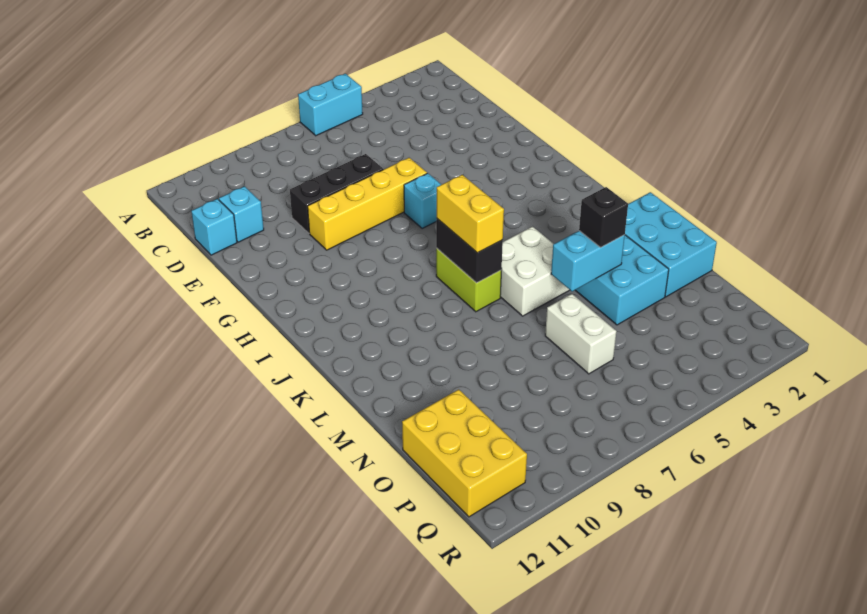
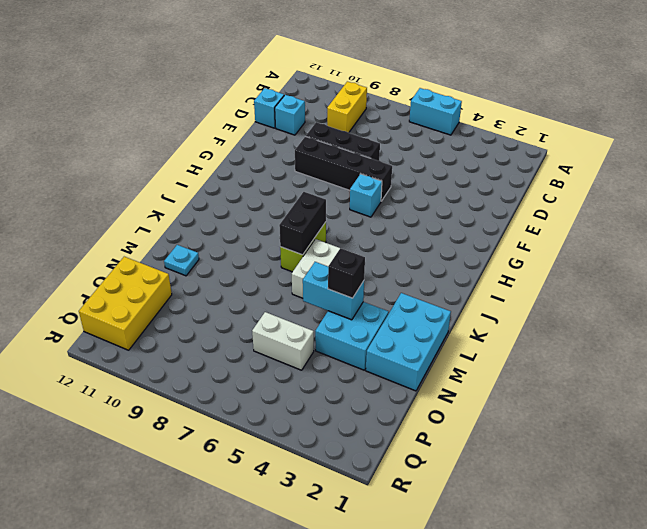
yellow brick F6:F9 level 1 -> black brick F6:F9 level 1
yellow brick J7:K7 level 3 -> yellow brick B9:C9 level 1
none -> cyan plate M11 level 1
white brick N6:O6 level 1 -> white brick O5:O6 level 1

